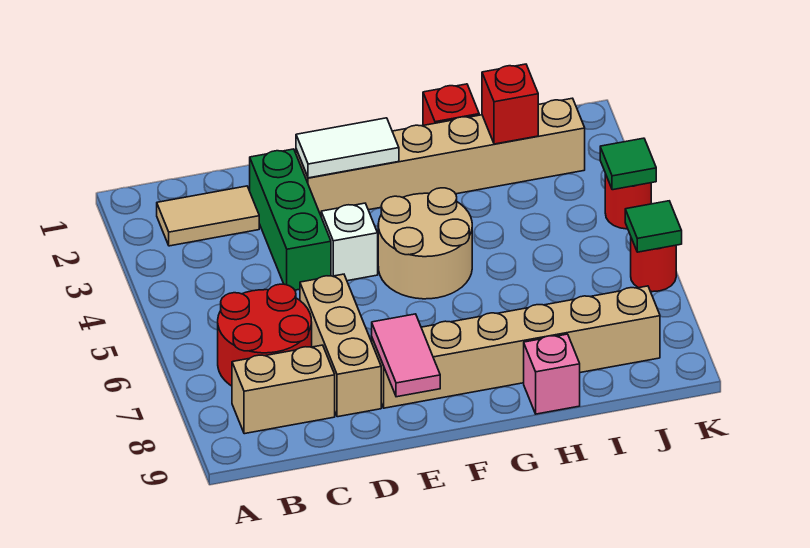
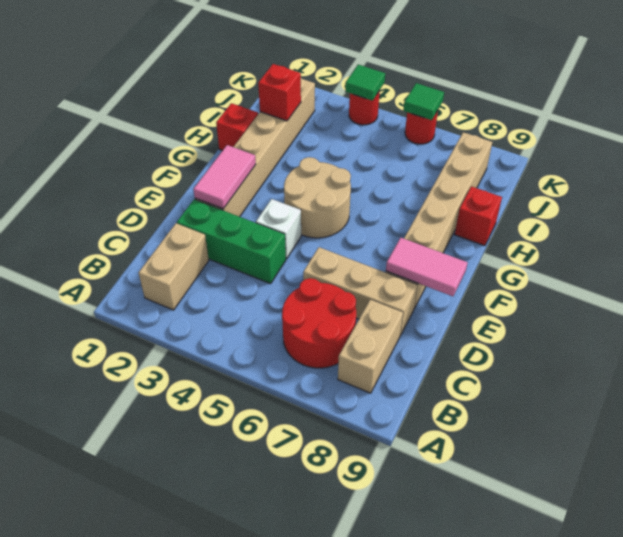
tan tile B2:C2 level 1 -> tan brick B2:C2 level 1
white tile E2:F2 level 2 -> pink tile E2:F2 level 2
pink brick H9 level 1 -> red brick H9 level 1

